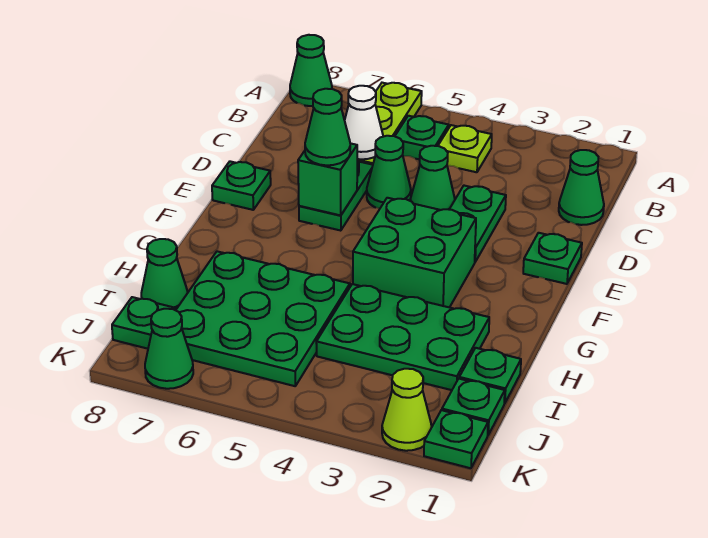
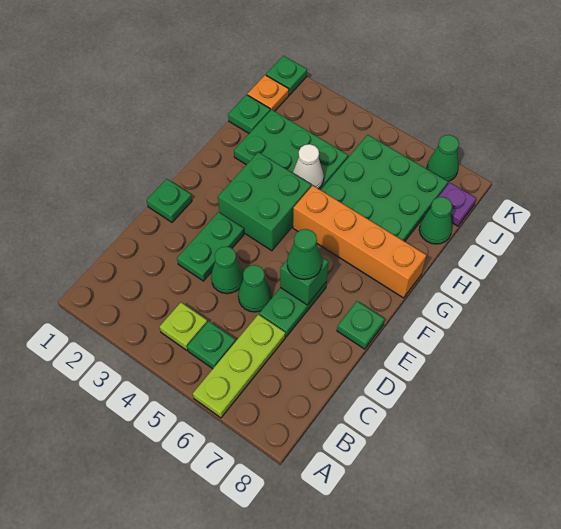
green cone A8 level 1 -> none
green cone C1 level 1 -> none
white cone C6 level 2 -> white cone H4 level 2
none -> orange brick G5:G8 level 1
green plate J1 level 1 -> orange plate J1 level 1
green plate J8 level 1 -> purple plate J8 level 1
lime cone K2 level 1 -> none

